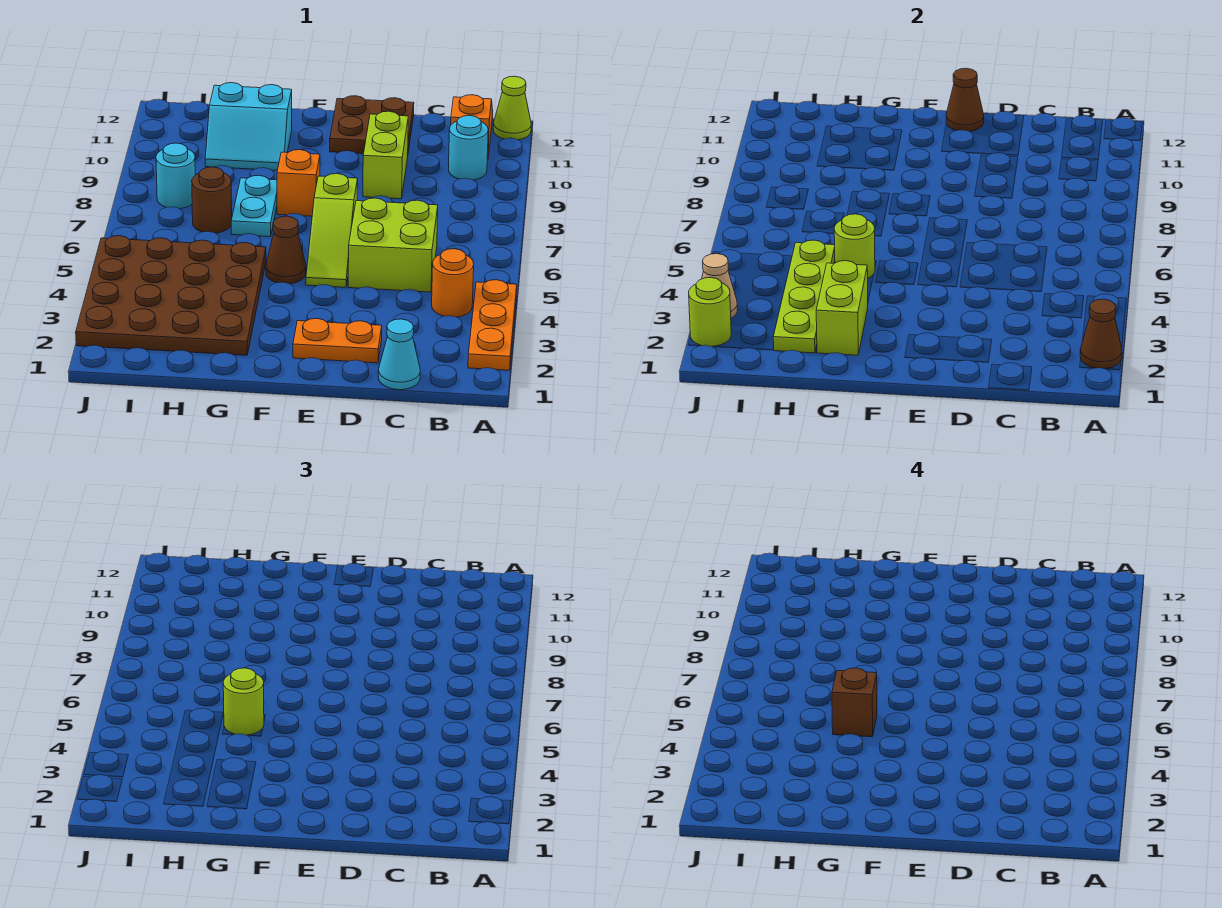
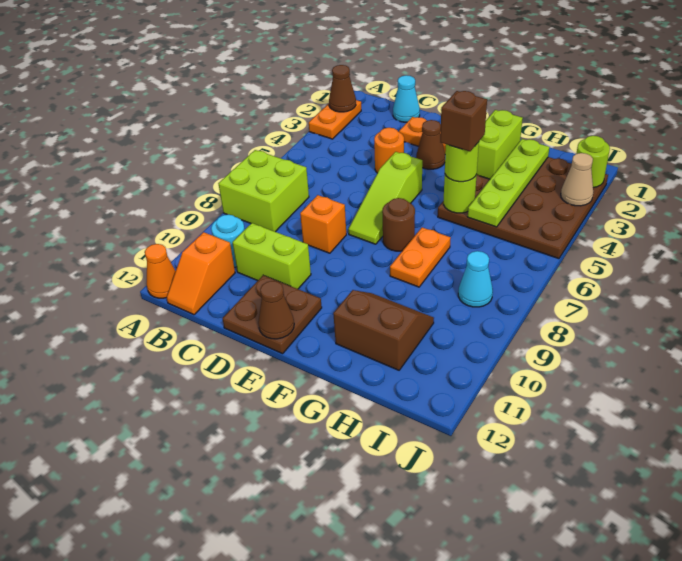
orange plate A2:A4 level 1 -> orange plate A2:A3 level 1
lime cone A12 level 1 -> orange cone A12 level 1
orange round brick B4 level 1 -> orange round brick D4 level 1
lime brick C5:D6 level 1 -> lime brick A7:B8 level 1
lime brick D9:D10 level 1 -> lime brick C10:D10 level 1
lime slope E5:E7 level 1 top 7 -> lime slope E5:E7 level 1 top 5
brown cone F5 level 1 -> brown cone E3 level 1
orange brick F8 level 1 -> orange brick D8 level 1
cyan plate G7:G8 level 1 -> orange plate G7:G8 level 1
cyan slope G10:H11 level 1 top 11 -> brown slope G10:H11 level 1 top 11
brown round brick H7 level 1 -> brown round brick F7 level 1
cyan round brick I8 level 1 -> cyan cone I8 level 1

